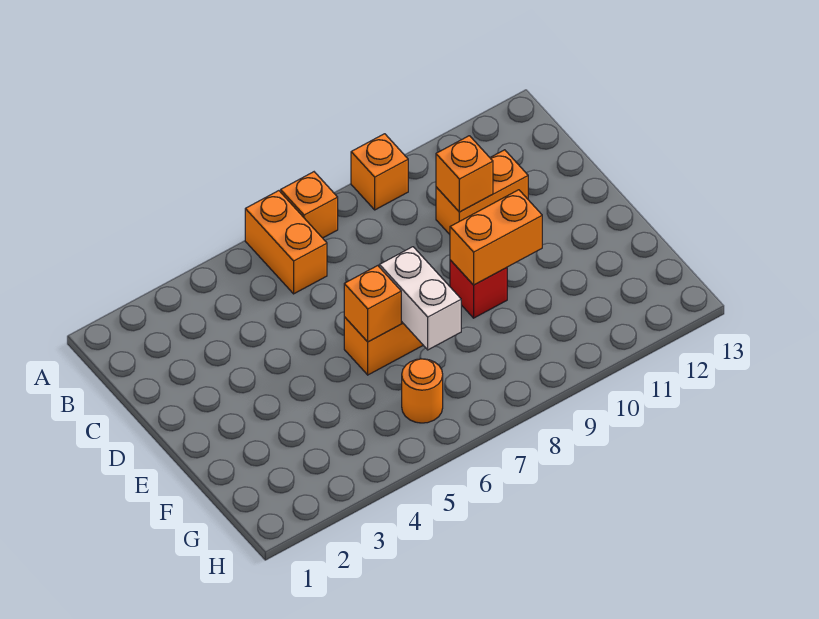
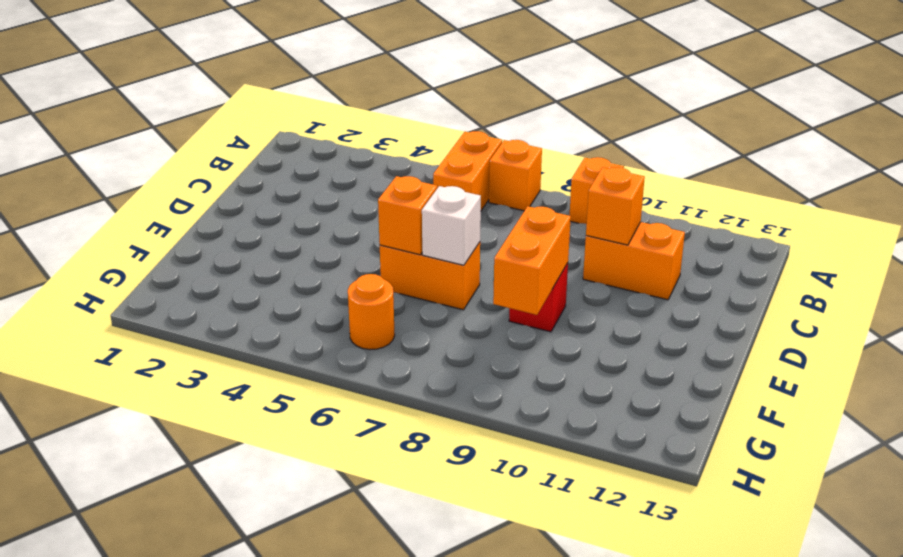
white brick E7:F7 level 2 -> white brick E7 level 2
orange brick E9:E10 level 2 -> orange brick E9:F9 level 2

